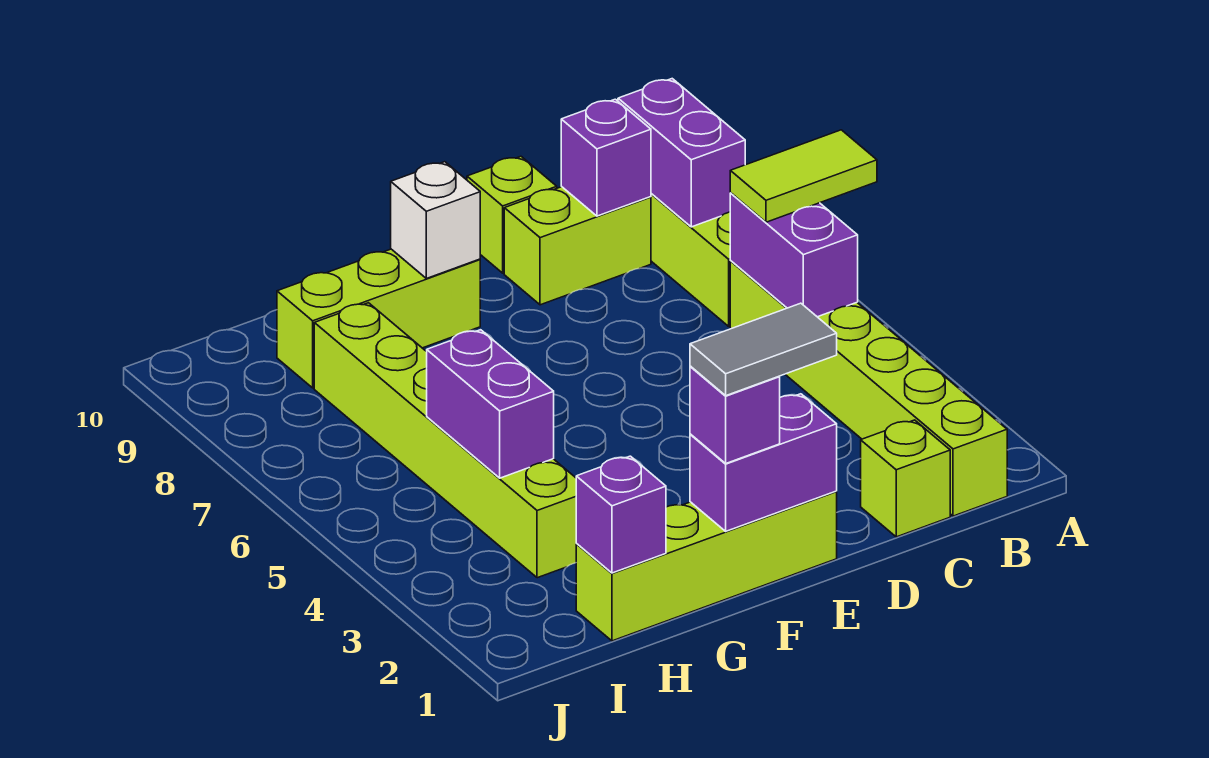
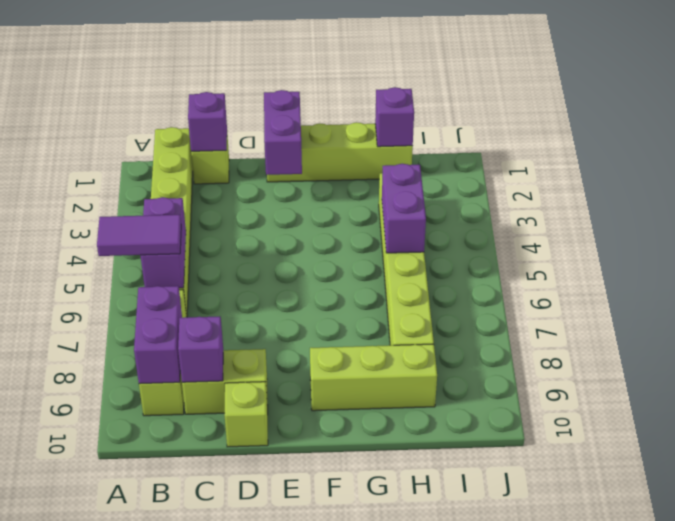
lime tile A6:B6 level 3 -> purple tile A6:B6 level 3
purple brick E1:F1 level 2 -> purple brick E1:E2 level 2
grey tile E1:F1 level 4 -> none
purple brick F1 level 3 -> purple brick C1 level 2
white brick F9 level 2 -> none

